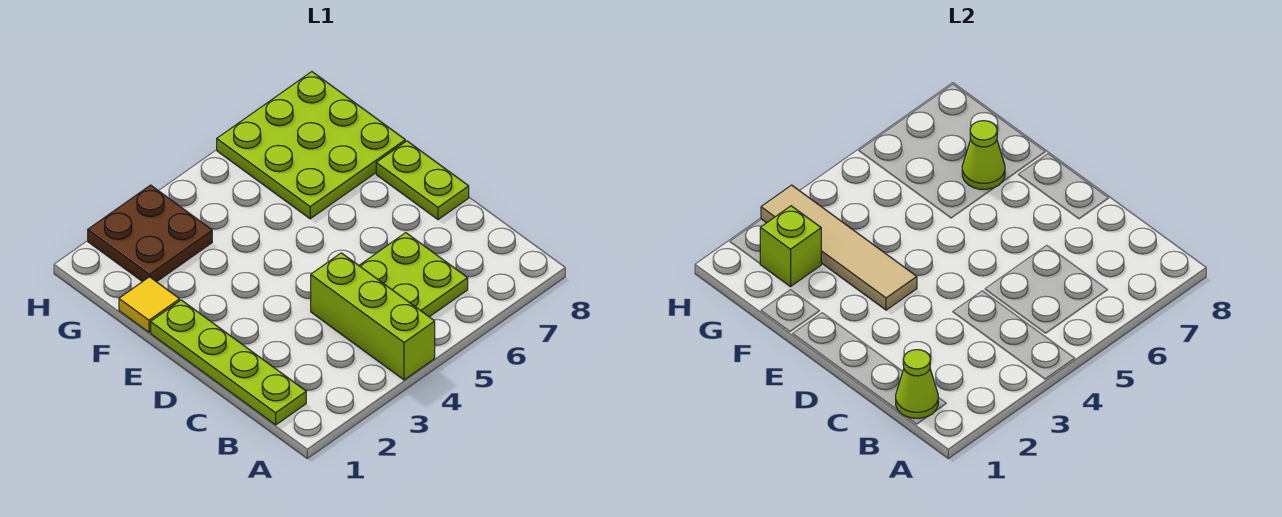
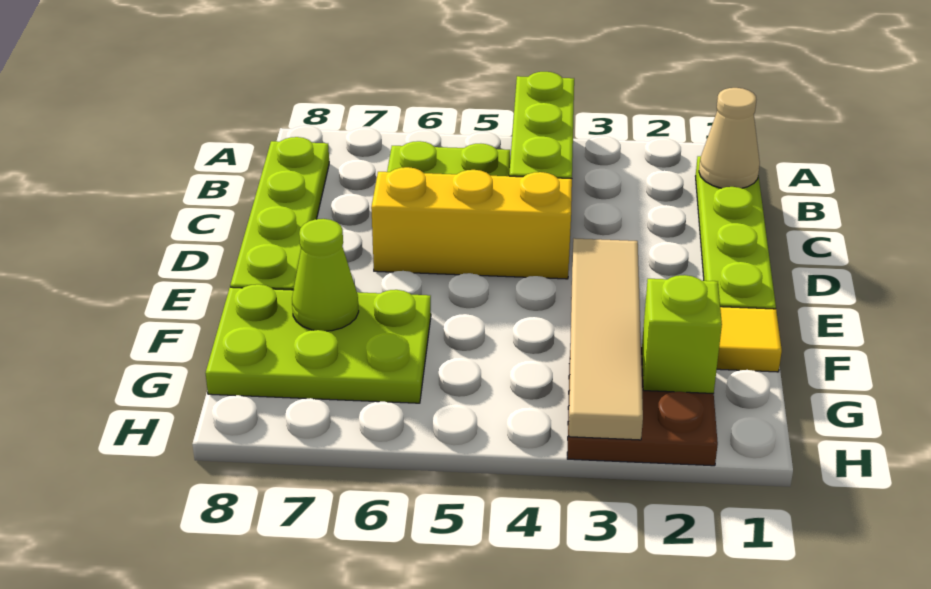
lime cone B1 level 2 -> tan cone B1 level 2
none -> yellow brick D4:D6 level 1
lime plate D8:E8 level 1 -> lime plate B8:E8 level 1
lime plate F6:H8 level 1 -> lime plate F6:G8 level 1

